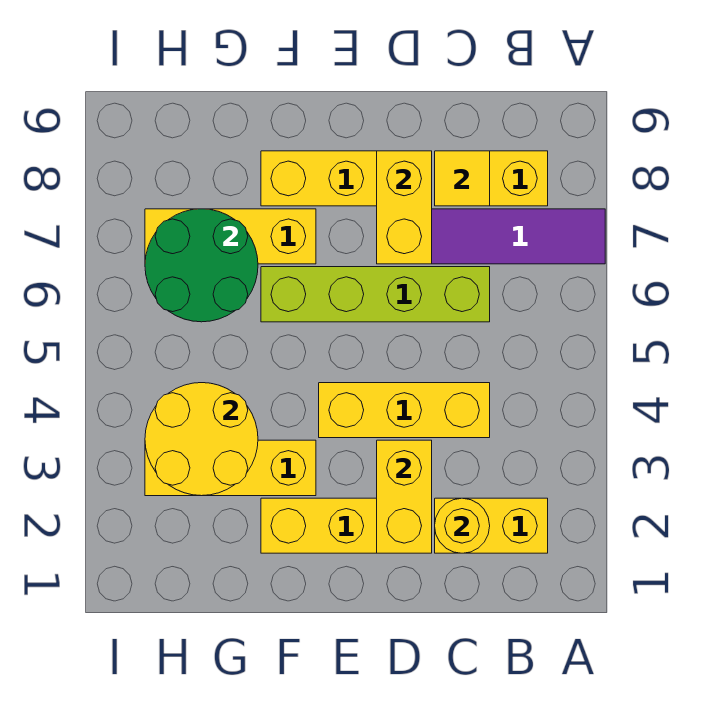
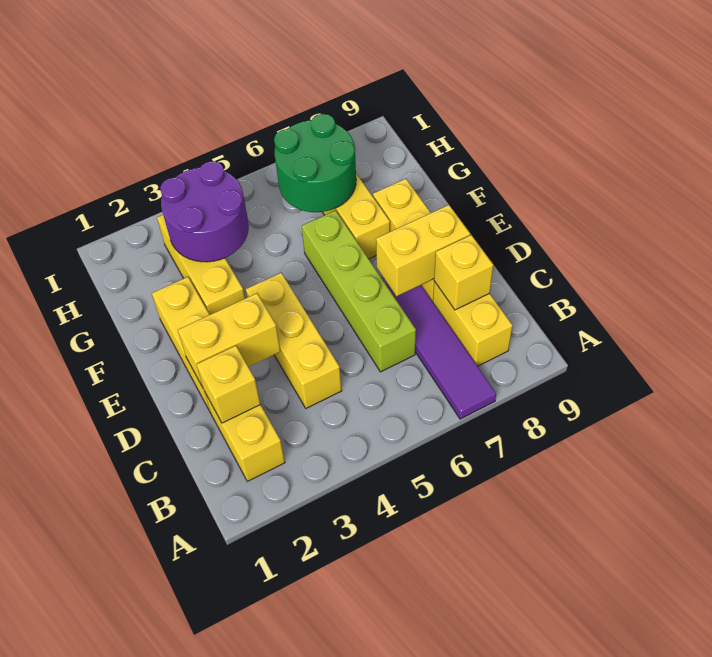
yellow round brick C2 level 2 -> yellow brick C2 level 2
yellow tile C8 level 2 -> yellow brick C8 level 2
yellow round brick G3:H4 level 2 -> purple round brick G3:H4 level 2

